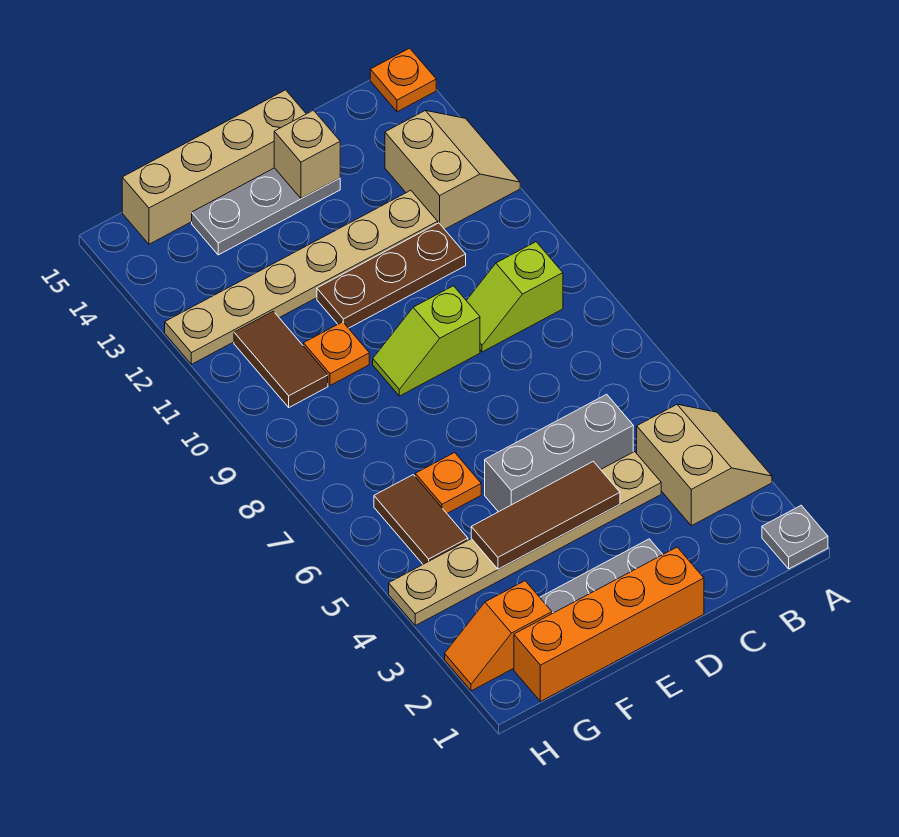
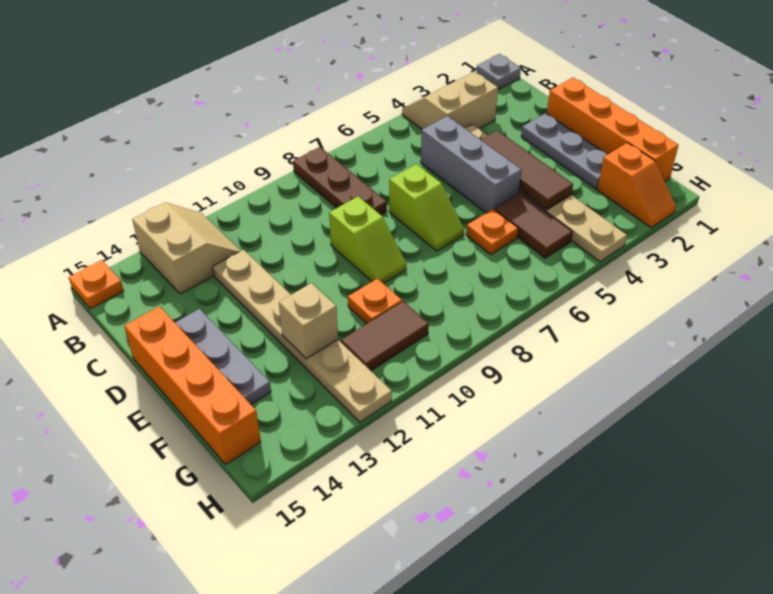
tan slope A12:B13 level 1 top B -> tan slope A12:B13 level 1 top 13
lime slope B9:C9 level 1 top B -> lime slope D7:E7 level 1 top D
brown plate C11:E11 level 1 -> brown plate A8:C8 level 1
tan brick D14 level 2 -> tan brick F12 level 2
tan brick D15:G15 level 1 -> orange brick D15:G15 level 1
brown tile G5:G6 level 1 -> brown tile F5:G5 level 1

